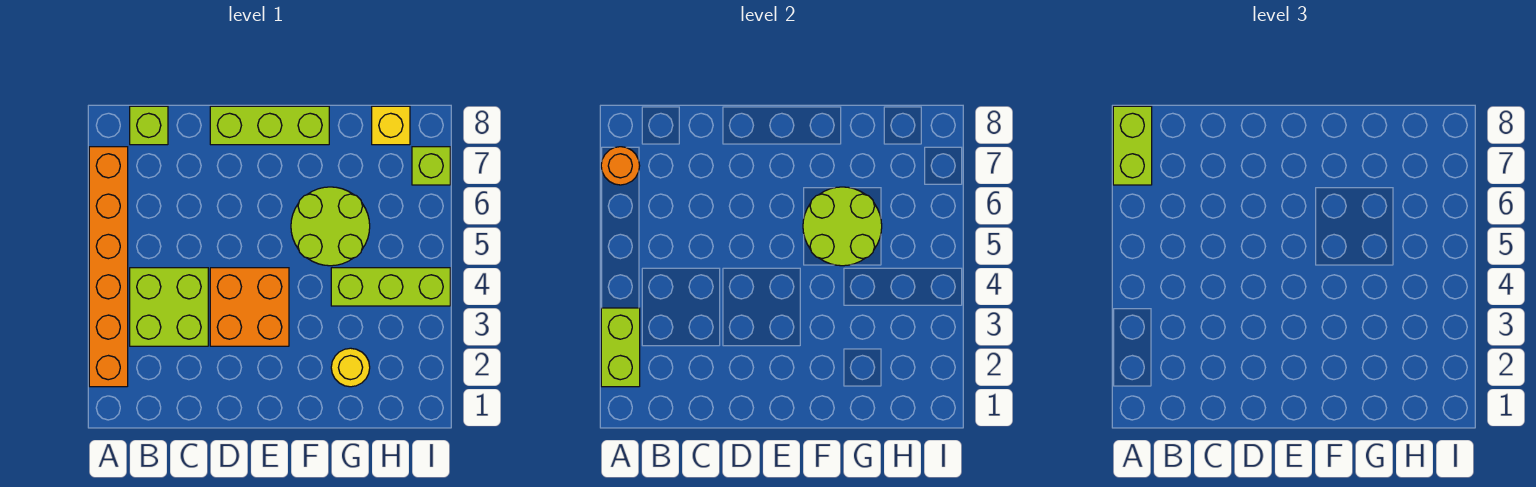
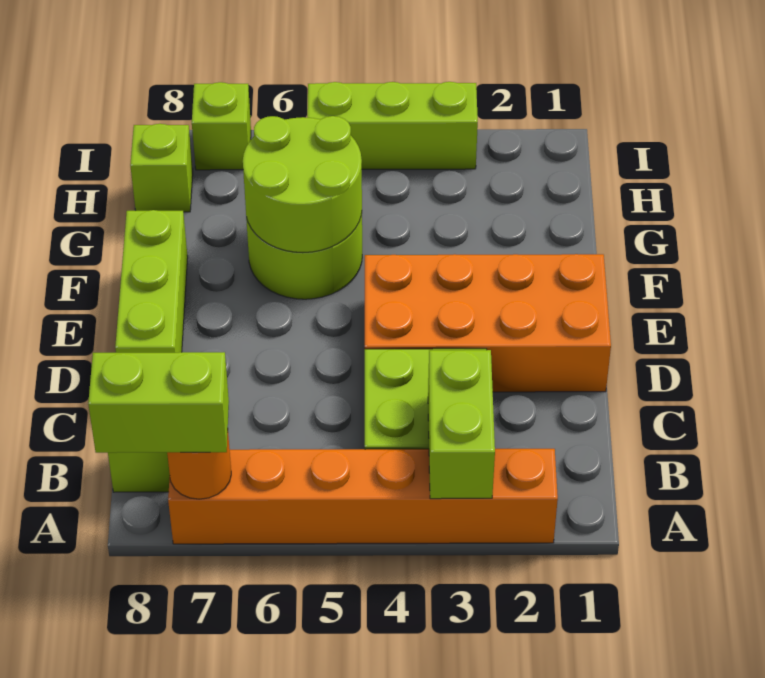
lime brick A2:A3 level 2 -> lime brick A3:B3 level 2
orange brick D3:E4 level 1 -> orange brick D1:E4 level 1
yellow round brick G2 level 1 -> none
lime brick G4:I4 level 1 -> lime brick I3:I5 level 1
yellow brick H8 level 1 -> lime brick H8 level 1

